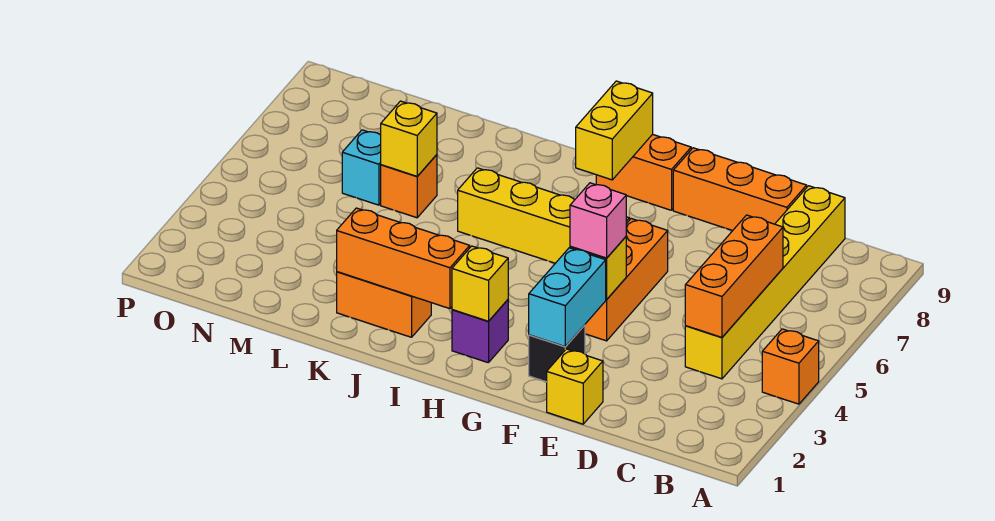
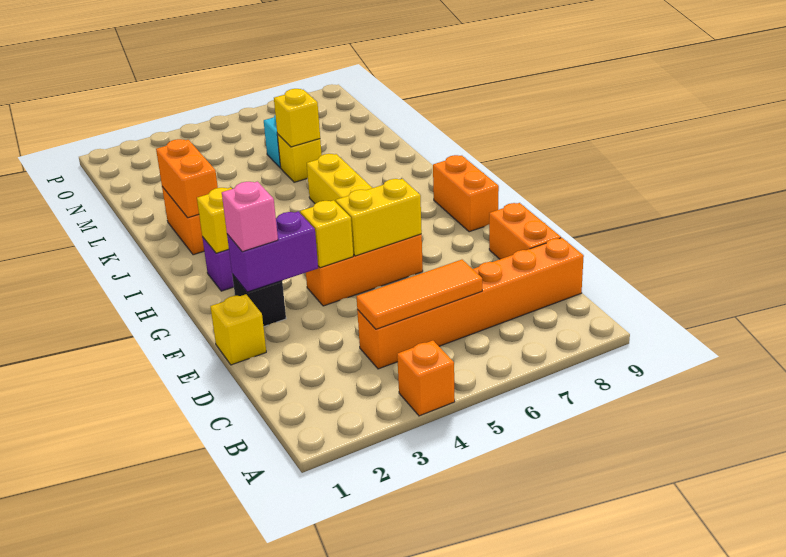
yellow brick C4:C9 level 1 -> orange brick C4:C9 level 1
orange brick C4:C6 level 2 -> orange tile C4:C6 level 2
orange brick D9:F9 level 1 -> orange brick D9:E9 level 1
cyan brick F2:F3 level 2 -> purple brick F2:F3 level 2
pink brick F4 level 3 -> pink brick F2 level 3
yellow brick H8:H9 level 2 -> yellow brick F5:F6 level 2
orange brick I2:K2 level 2 -> orange brick J2:K2 level 2
orange brick L6 level 1 -> yellow brick L6 level 1

